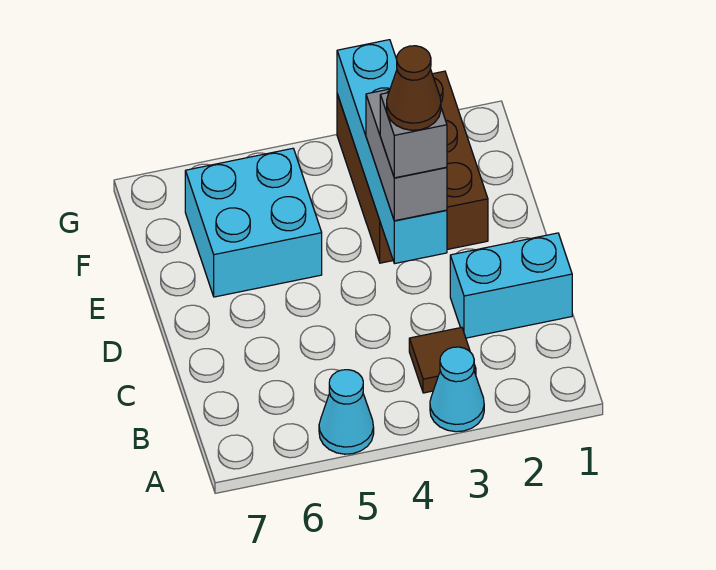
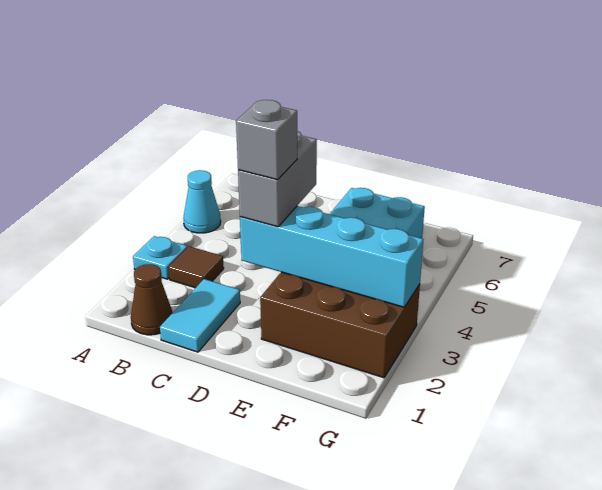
cyan cone A3 level 1 -> cyan plate A3 level 1
cyan brick C1:C2 level 1 -> cyan tile C1:C2 level 1
grey brick D3:E3 level 3 -> grey brick D3:D4 level 3
brown cone D3 level 5 -> brown cone B1 level 1

